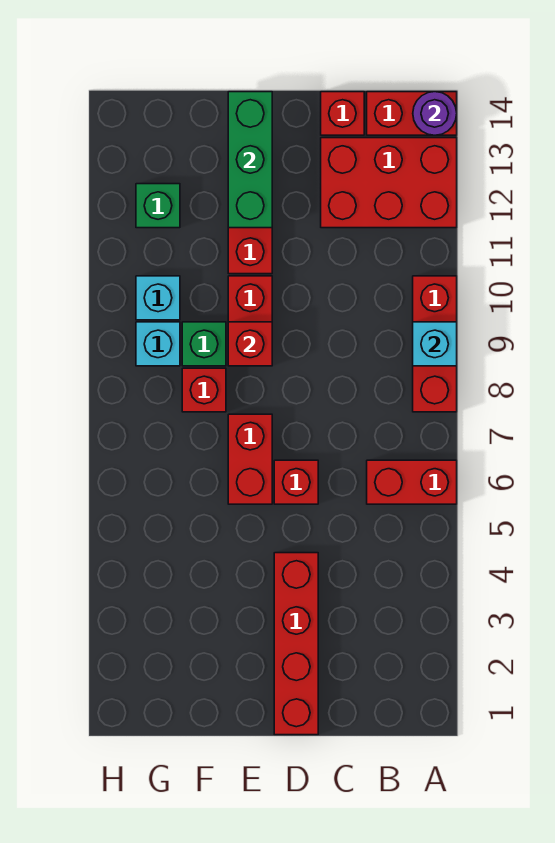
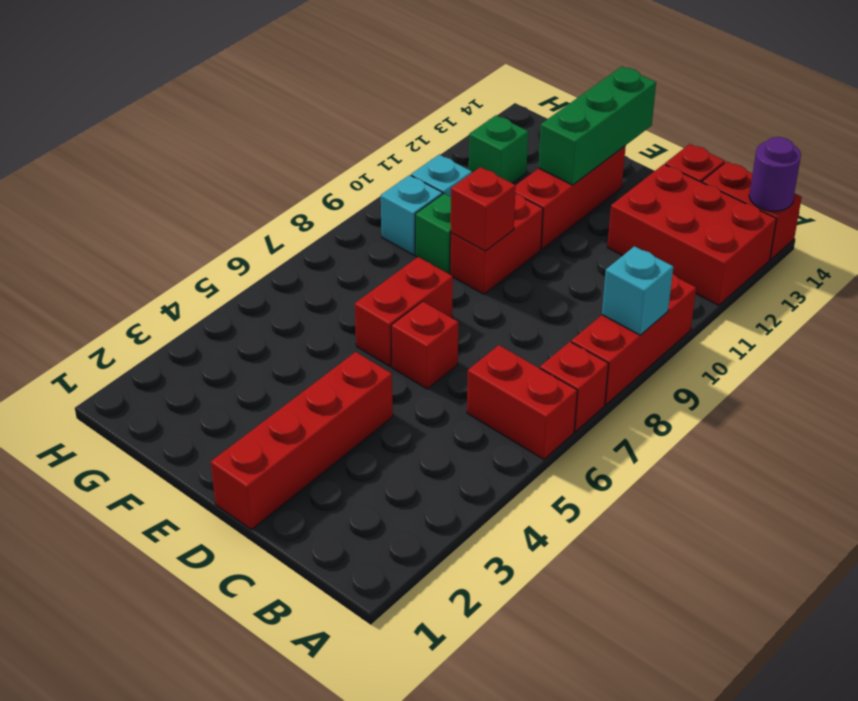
red brick F8 level 1 -> red brick A7 level 1

